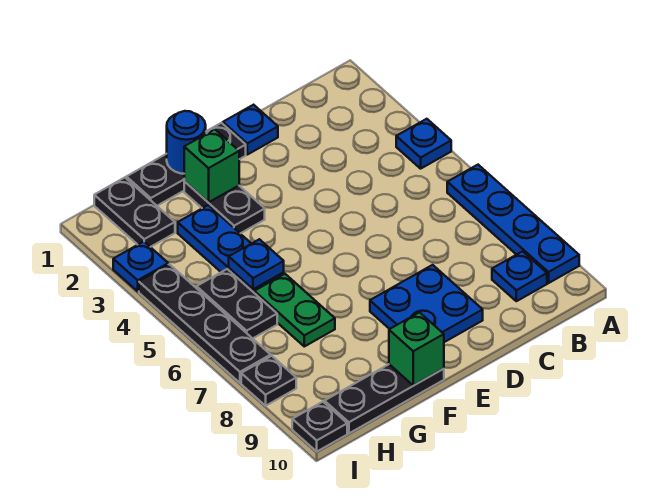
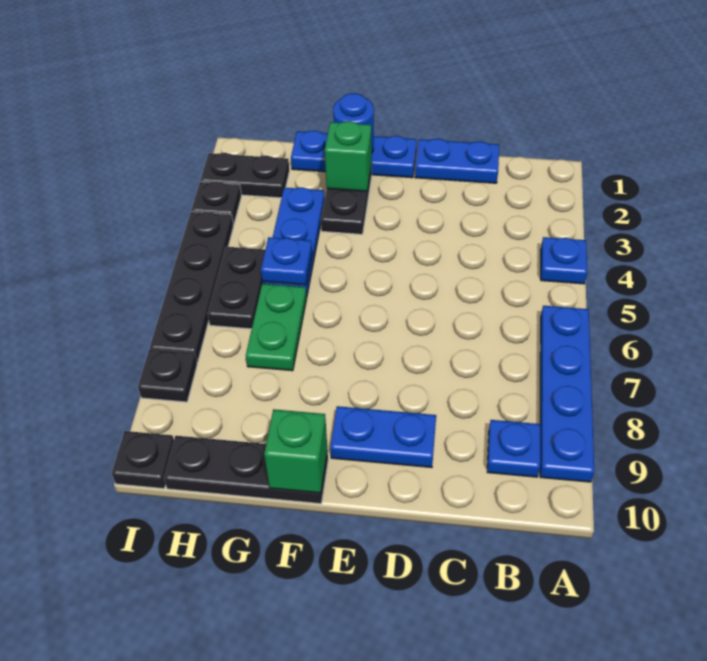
blue plate D1 level 1 -> blue plate C1:D1 level 1
blue plate D8:E9 level 1 -> blue plate D9:E9 level 1
black plate E1:G1 level 1 -> blue plate E1:G1 level 1
black plate H1:H2 level 1 -> black plate H2:I2 level 1
blue plate I3 level 1 -> black plate I3 level 1

